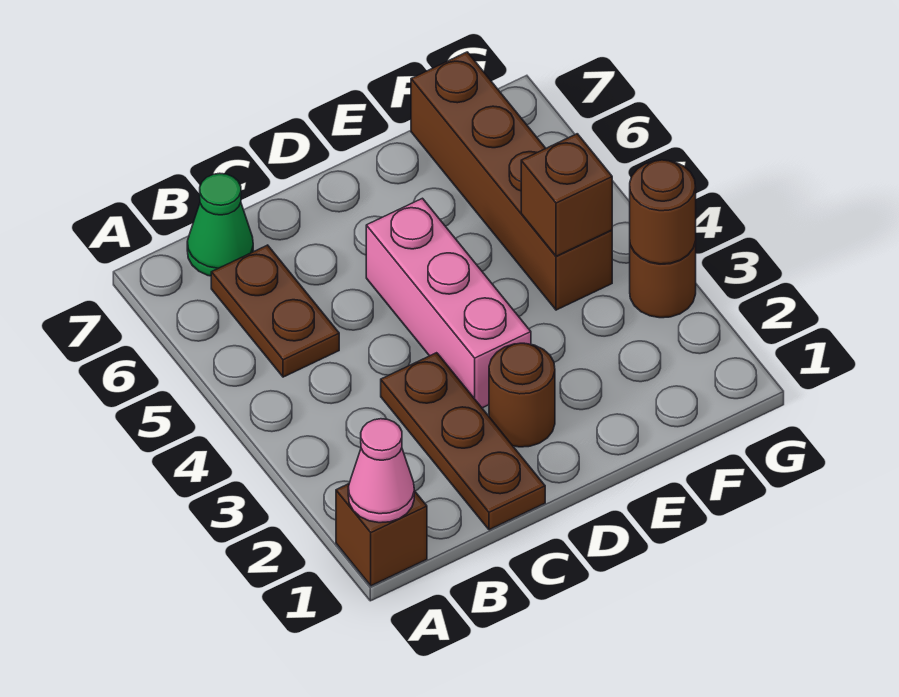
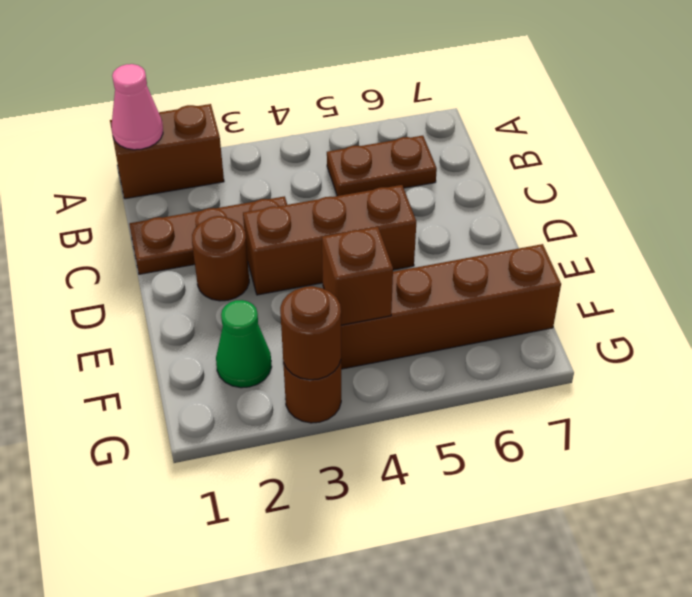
brown brick A1 level 1 -> brown brick A1:A2 level 1
green cone B7 level 1 -> green cone F2 level 1
pink brick D3:D5 level 1 -> brown brick D3:D5 level 1

